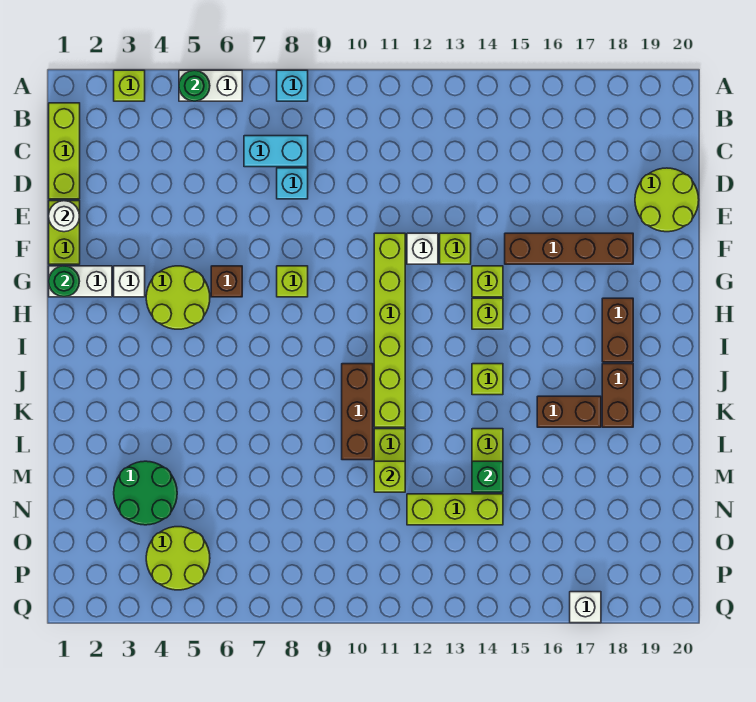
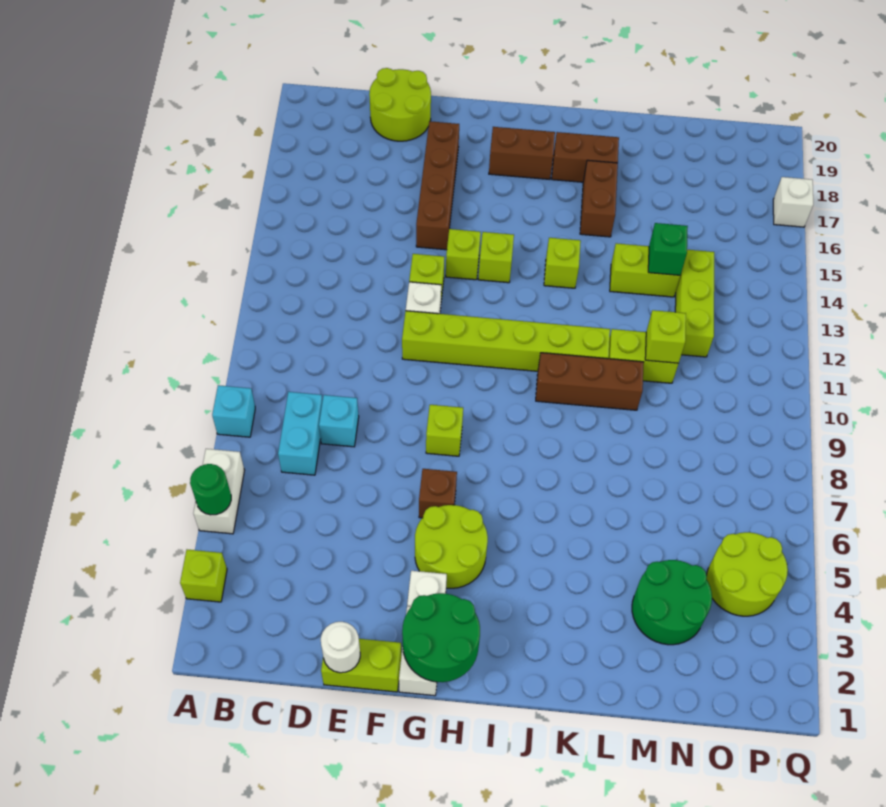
lime brick B1:D1 level 1 -> none
green round brick G1 level 2 -> green round brick G1:H2 level 2

